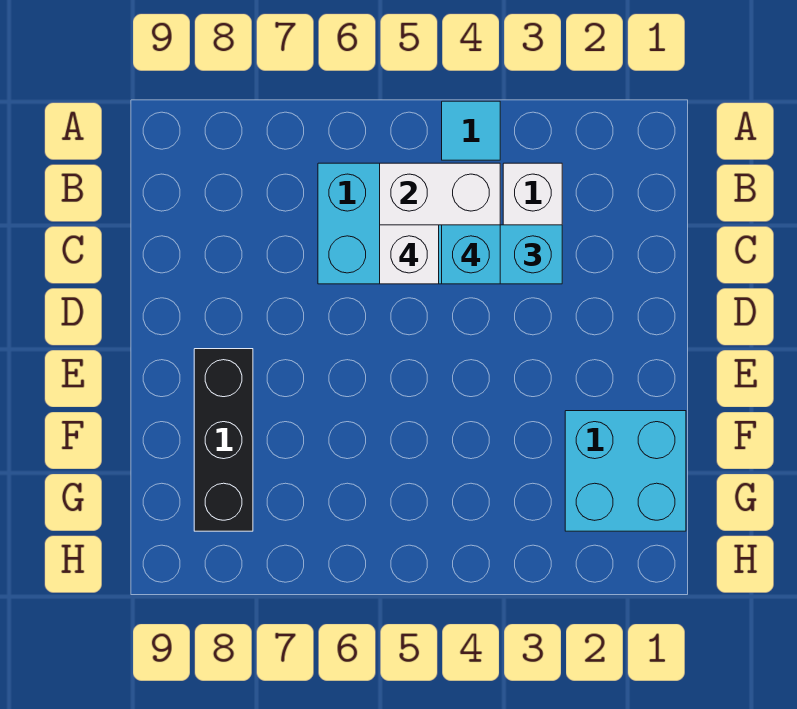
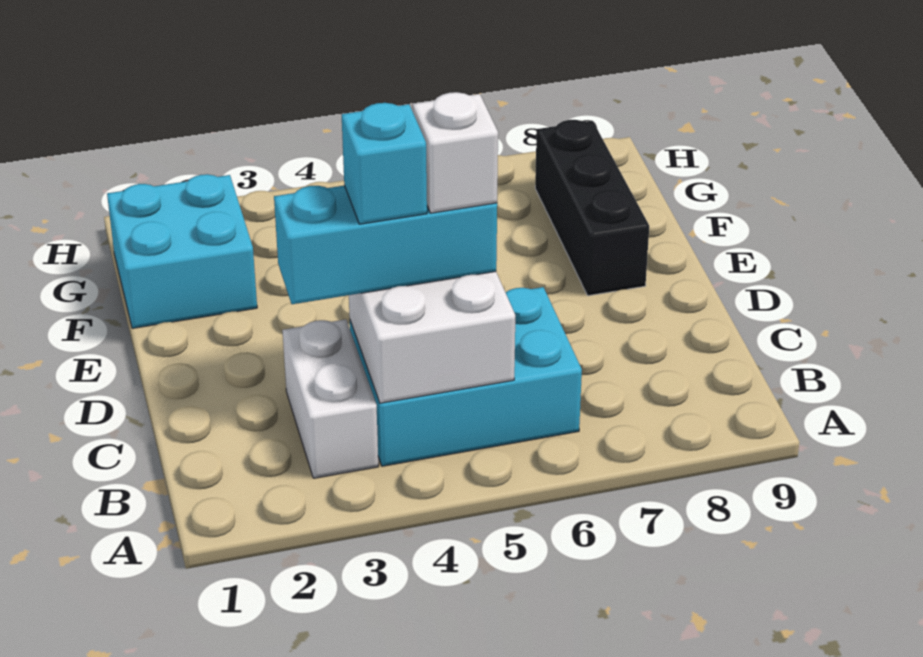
cyan tile A4 level 1 -> none

